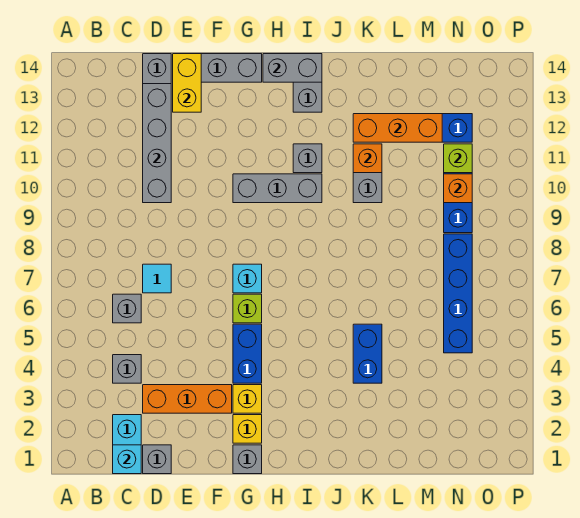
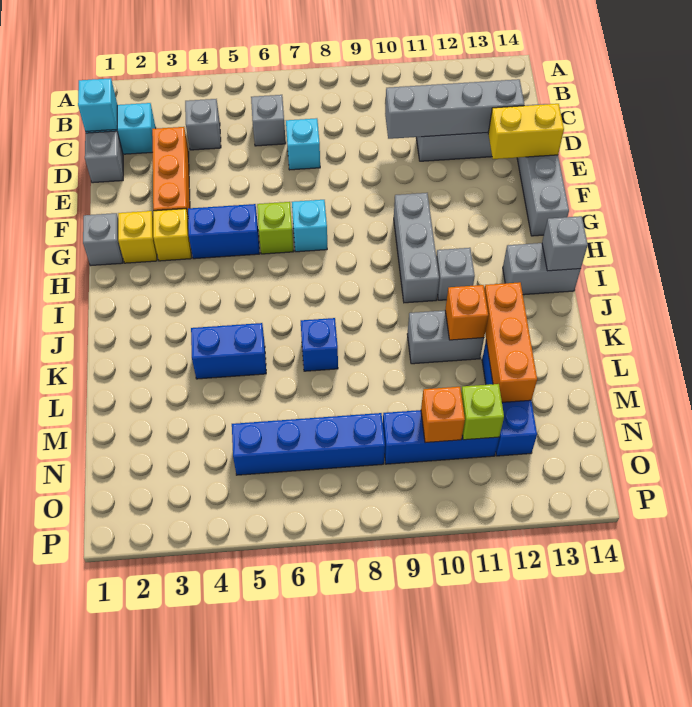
cyan tile D7 level 1 -> cyan brick D7 level 1
grey brick H14:I14 level 2 -> grey brick I14 level 2
none -> blue brick K7 level 1

